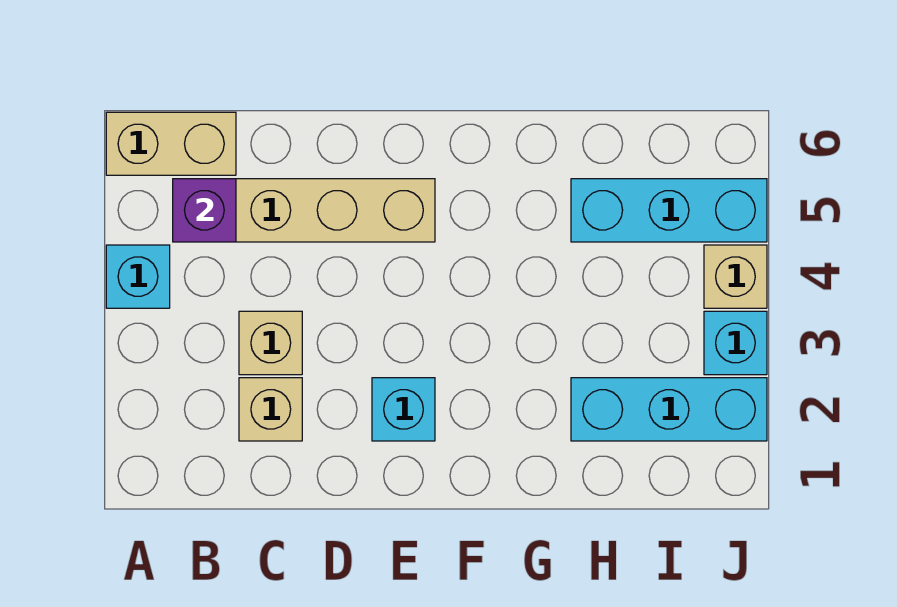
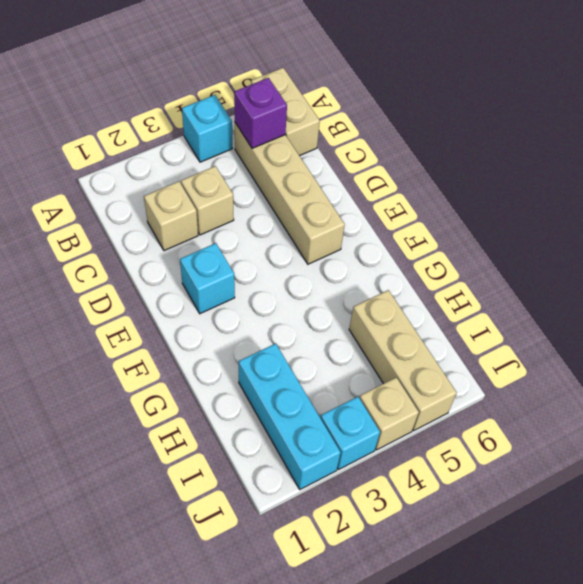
cyan brick H5:J5 level 1 -> tan brick H5:J5 level 1

